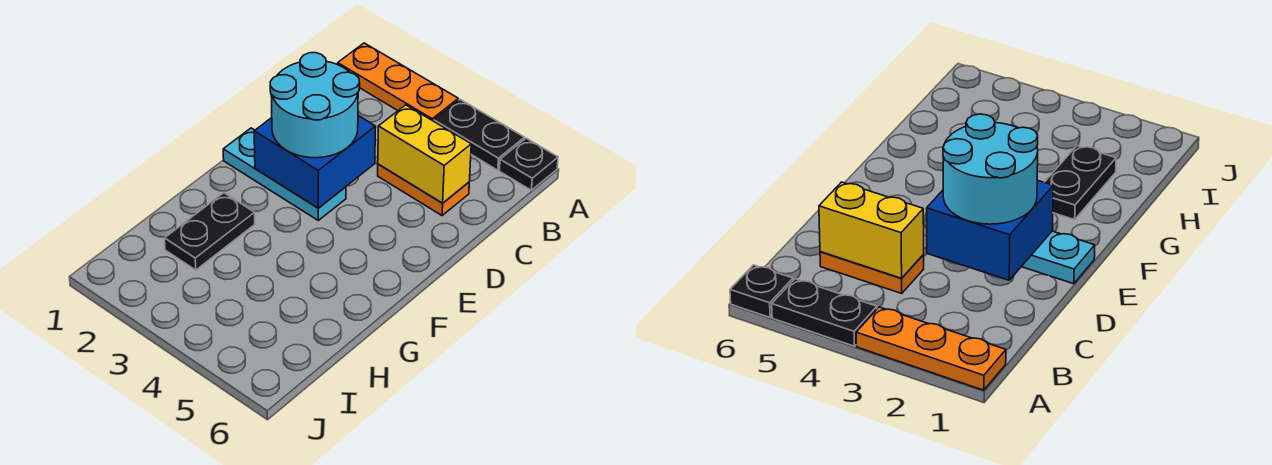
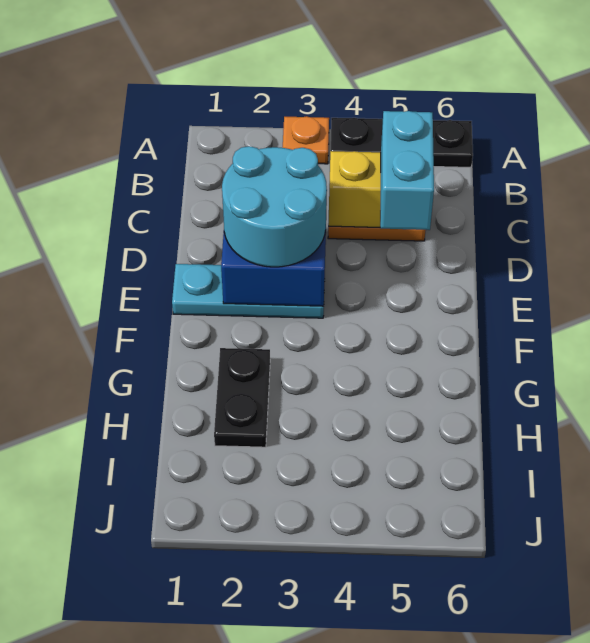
orange plate A1:A3 level 1 -> orange plate A3 level 1
none -> cyan brick C5:D5 level 3

